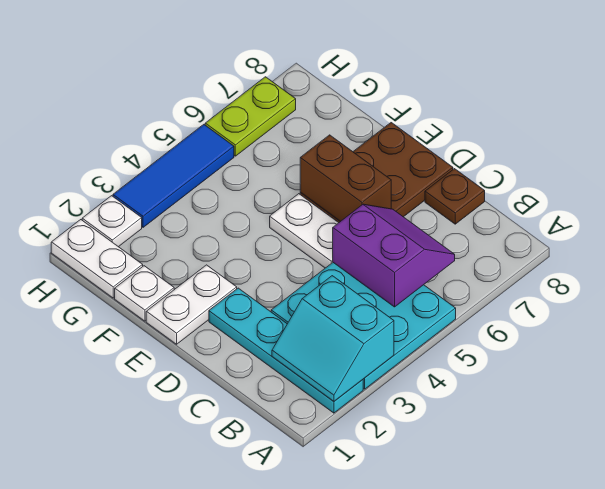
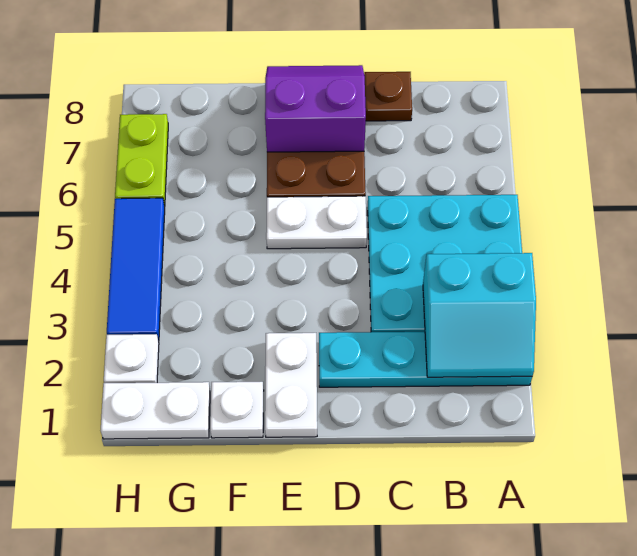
purple slope B5:C6 level 2 top 5 -> purple slope D7:E8 level 2 top 7
brown brick D6:E6 level 2 -> none

